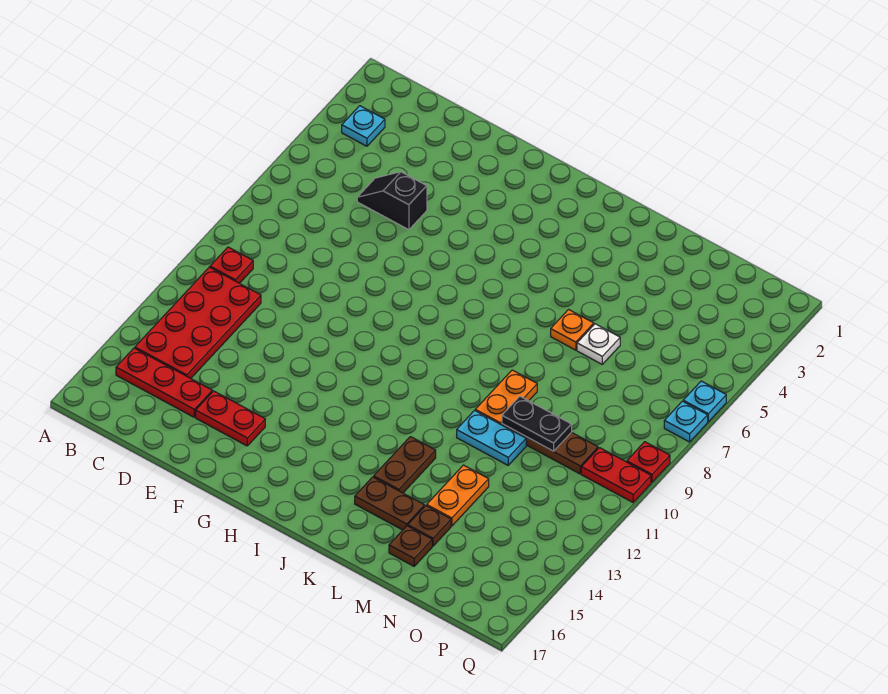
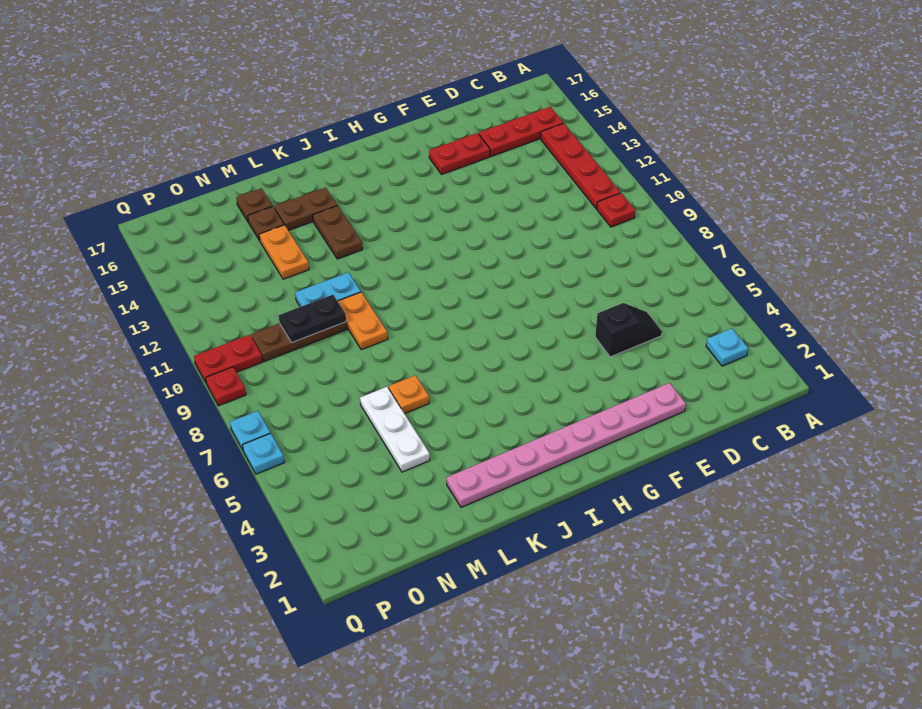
red plate B11:C14 level 1 -> red plate B11:B14 level 1
none -> pink plate E2:L2 level 1
white plate M6 level 1 -> white plate M4:M6 level 1

